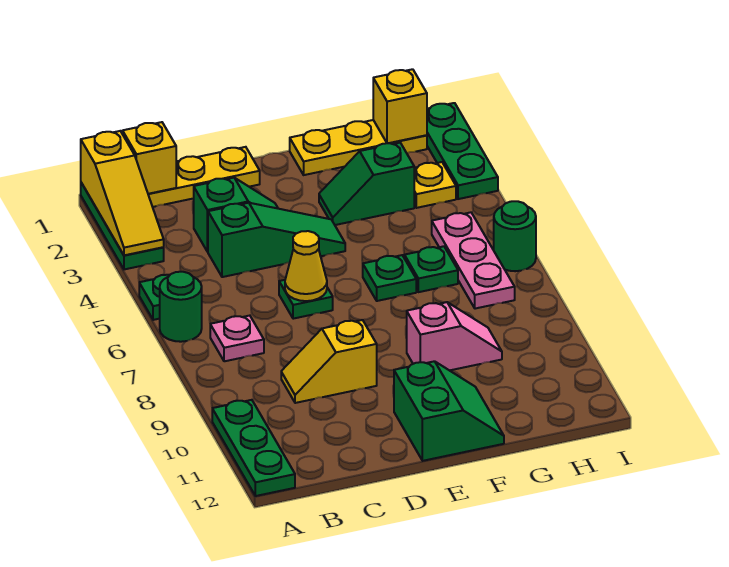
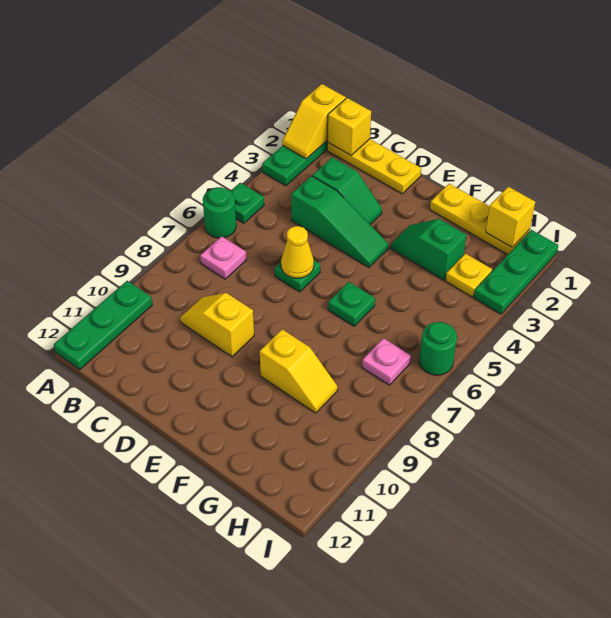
yellow slope A1:A3 level 2 top 1 -> yellow slope A1:A2 level 2 top 1
green slope E11:F12 level 1 top E -> none
pink slope F9:G9 level 1 top F -> yellow slope F9:G9 level 1 top F
green plate G6 level 1 -> none
pink plate H5:H7 level 1 -> pink plate H7 level 1

